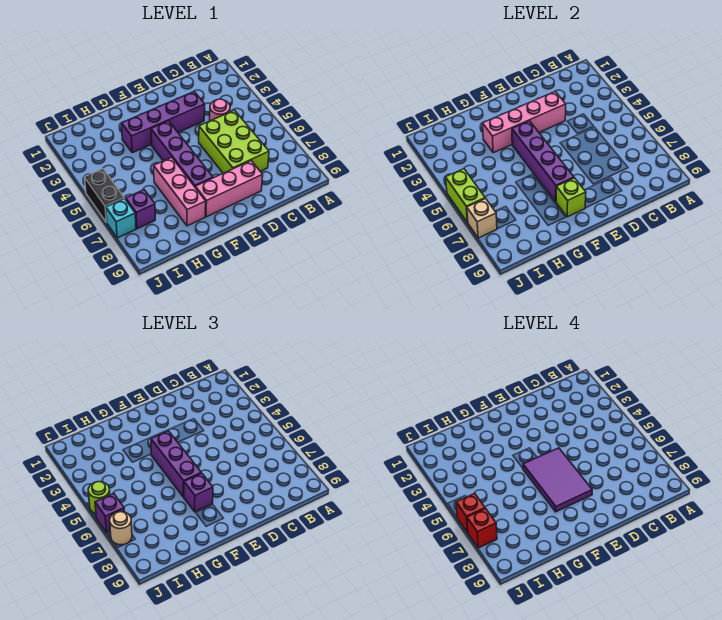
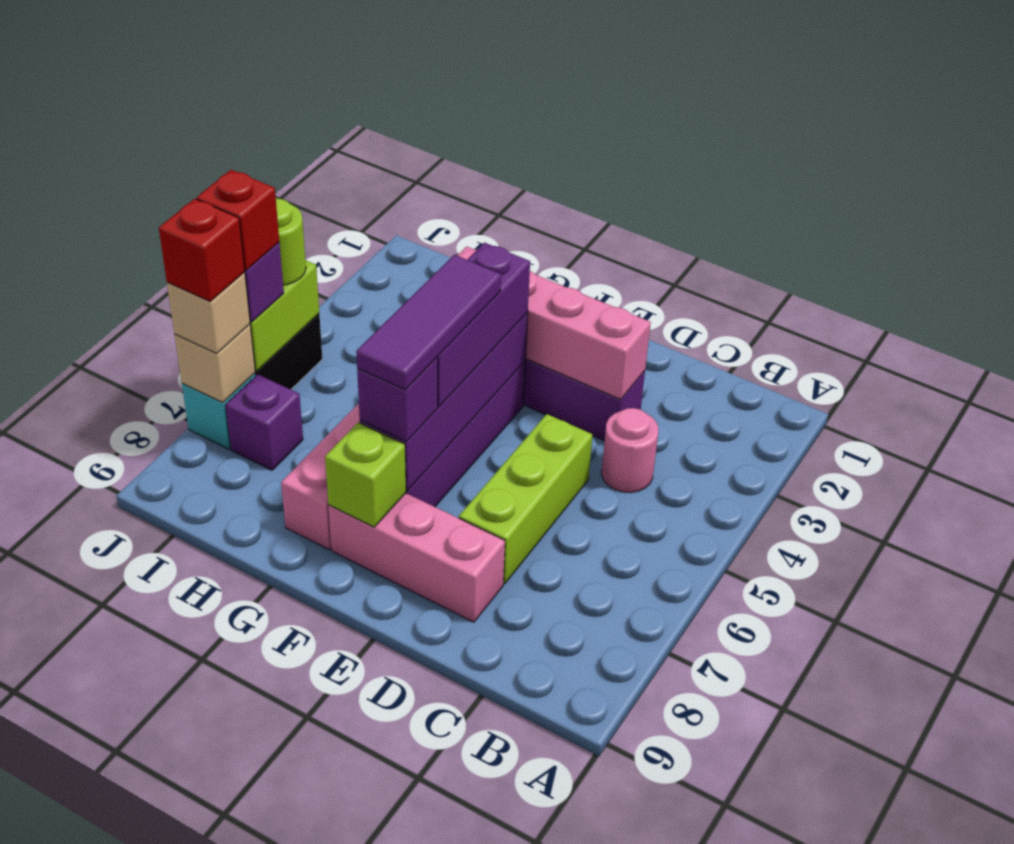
lime brick C5:D7 level 1 -> lime brick D5:D7 level 1
purple tile E5:F7 level 4 -> purple tile F5:F7 level 4
tan round brick J7 level 3 -> tan brick J7 level 3

